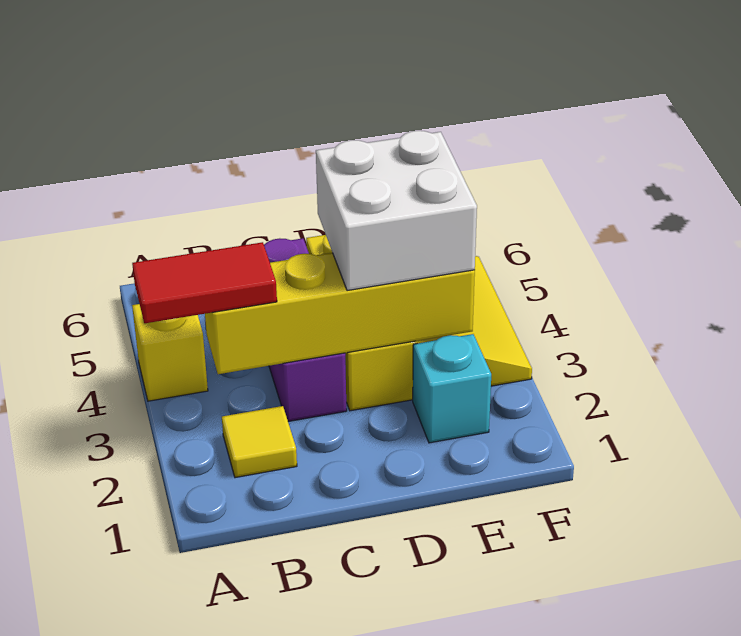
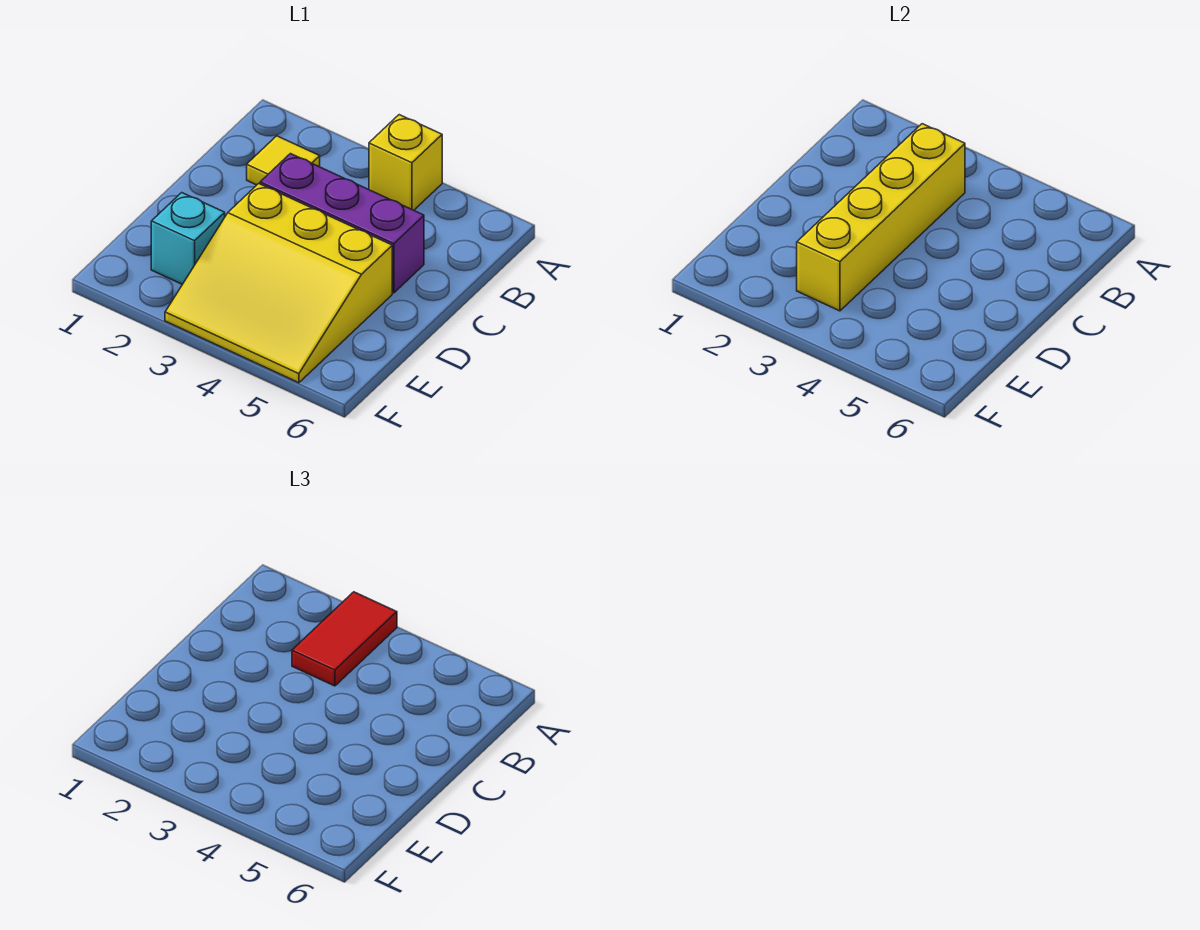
white brick D3:E4 level 3 -> none

